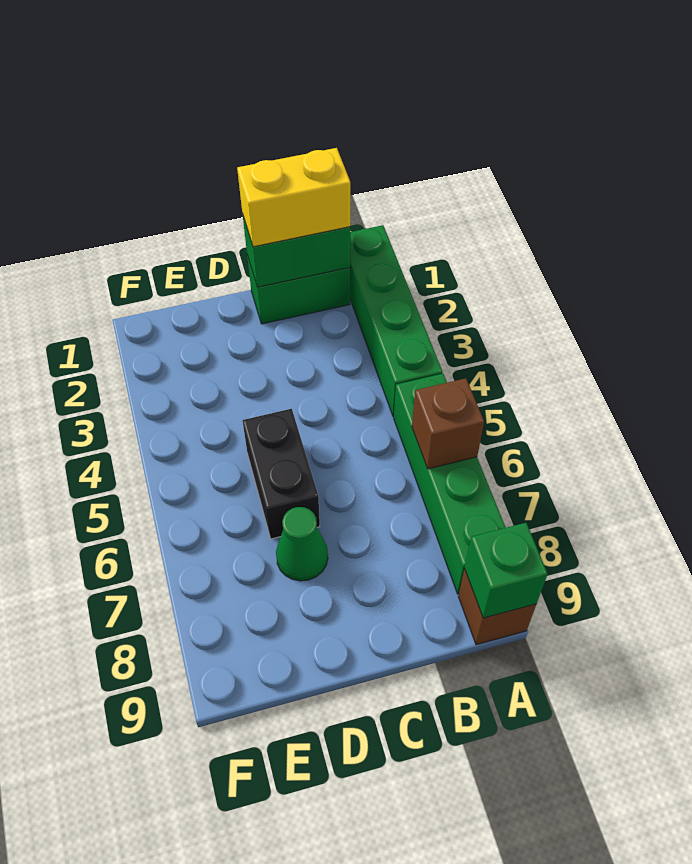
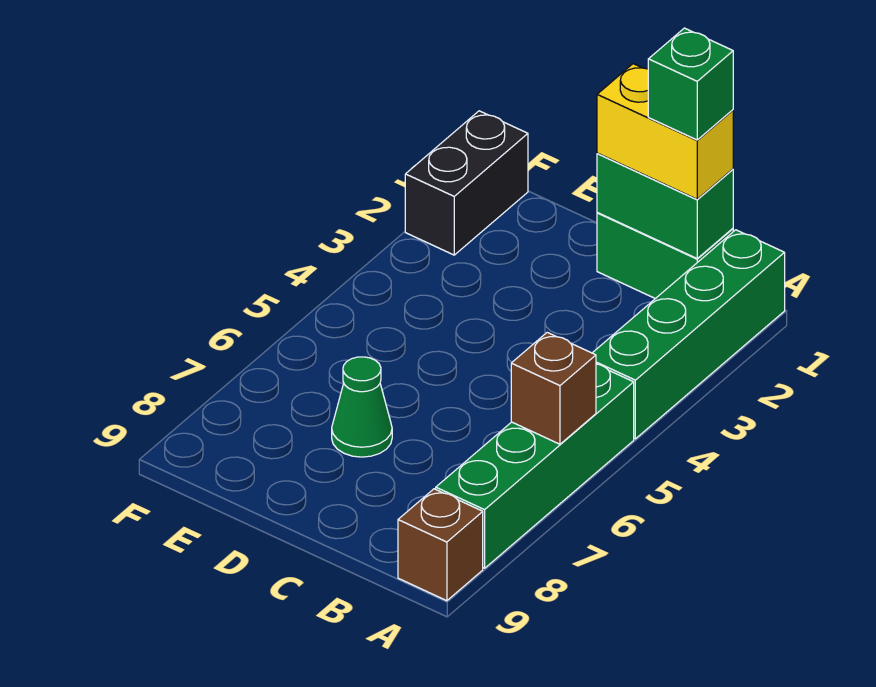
green brick A9 level 2 -> green brick B1 level 4
black brick D5:D6 level 1 -> black brick F1:F2 level 1

